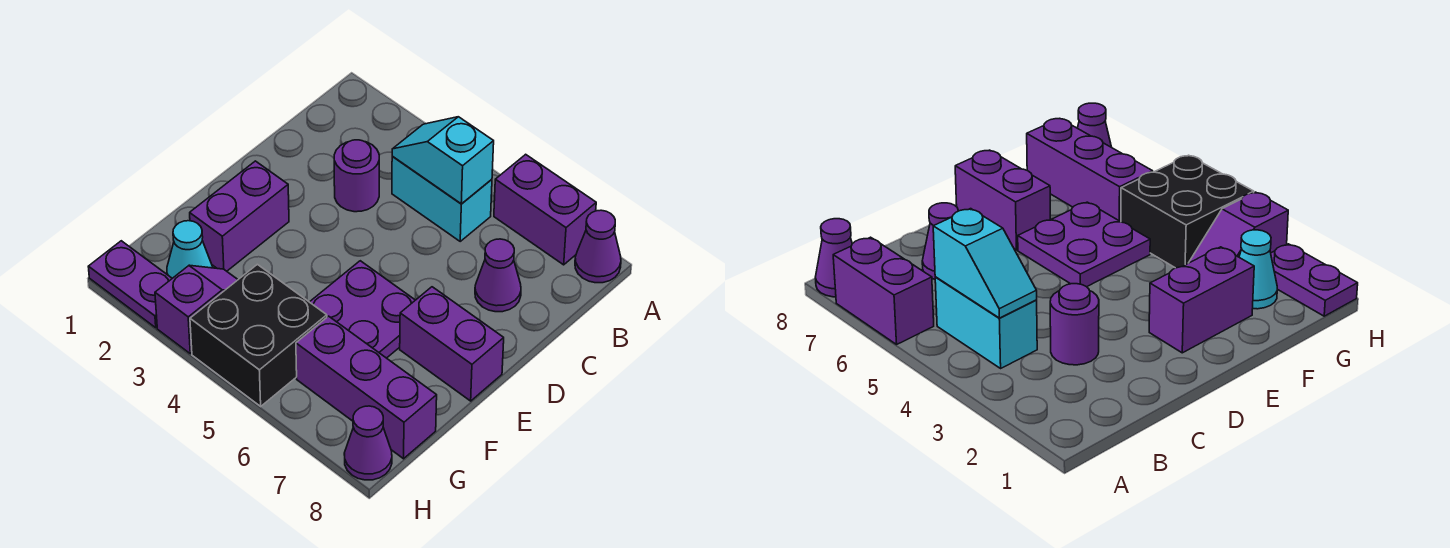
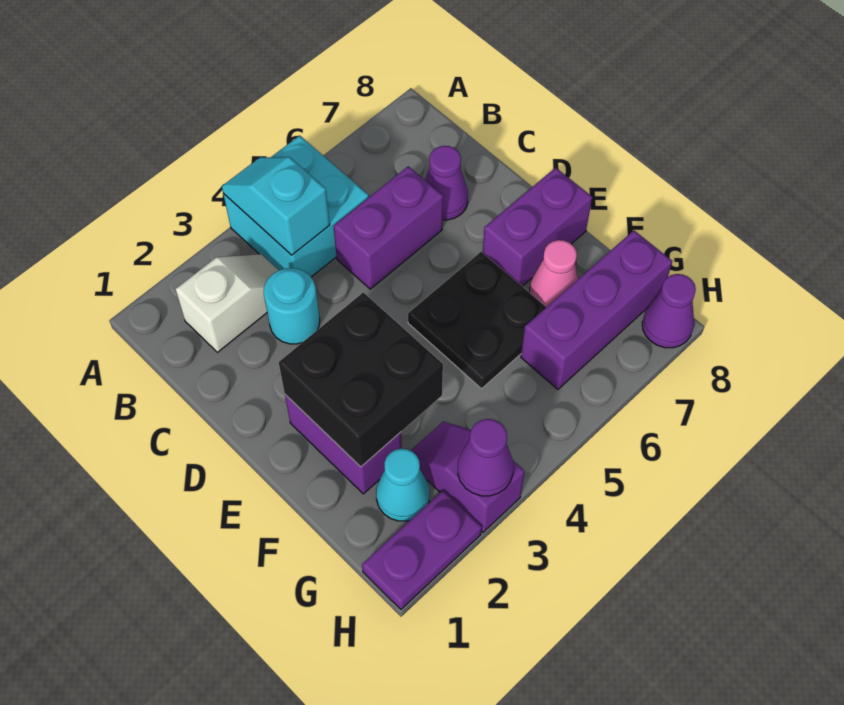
purple brick A6:A7 level 1 -> purple brick C5:C6 level 1
purple cone A8 level 1 -> purple cone H3 level 2
none -> white slope B2:B3 level 1 top 2
cyan brick B4:B5 level 1 -> cyan brick A4:B5 level 1
cyan slope B4:B5 level 2 top 5 -> cyan slope A4:B4 level 2 top B
purple round brick C3 level 1 -> cyan round brick C3 level 1
purple plate E5:F6 level 1 -> black plate E5:F6 level 1
none -> pink cone F7 level 1
black brick G4:H5 level 1 -> black brick E2:F3 level 2

